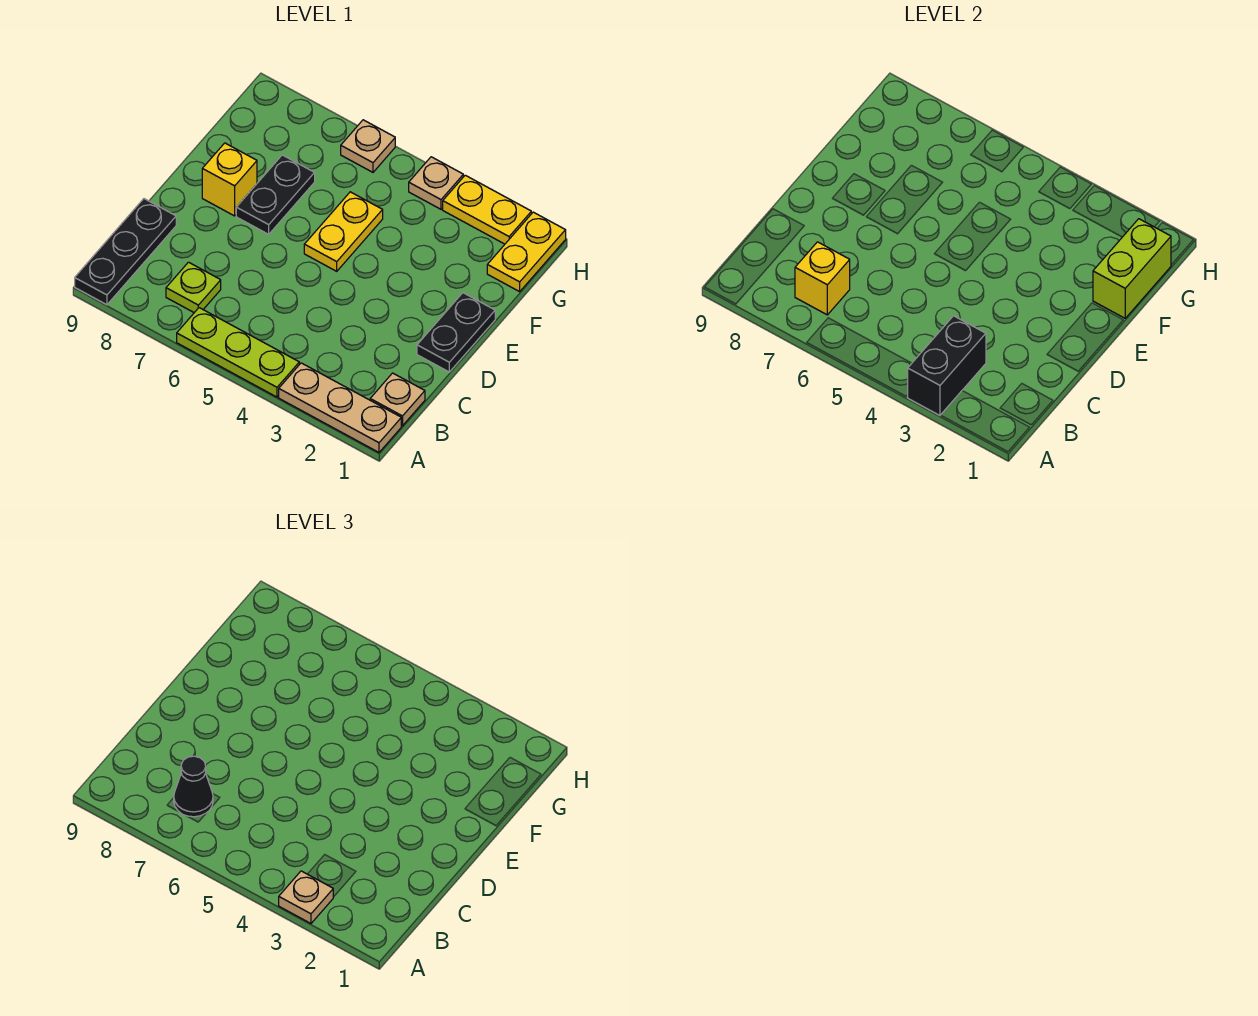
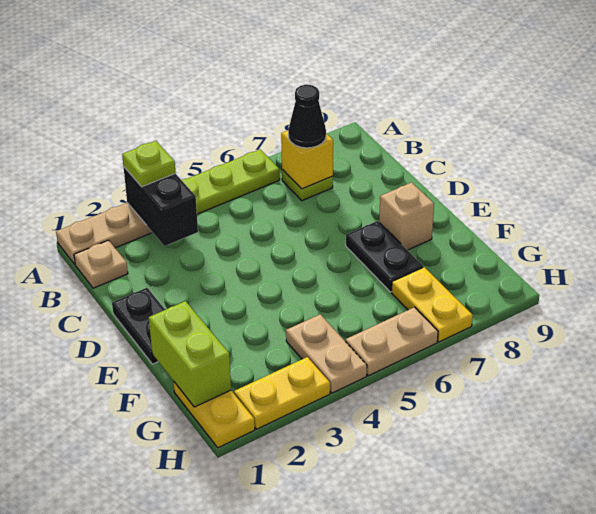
tan plate A3 level 3 -> lime plate A3 level 3
black plate A9:C9 level 1 -> none
yellow plate E5:F5 level 1 -> yellow plate G7:H7 level 1
yellow brick E8 level 1 -> tan brick E8 level 1
tan plate H4 level 1 -> tan plate G4:H4 level 1
tan plate H6 level 1 -> tan plate H5:H6 level 1

